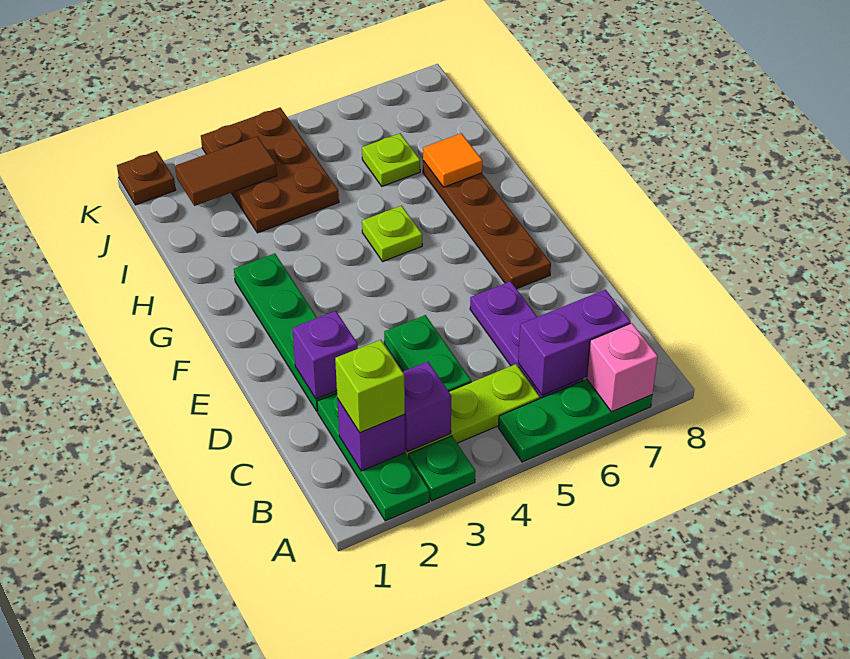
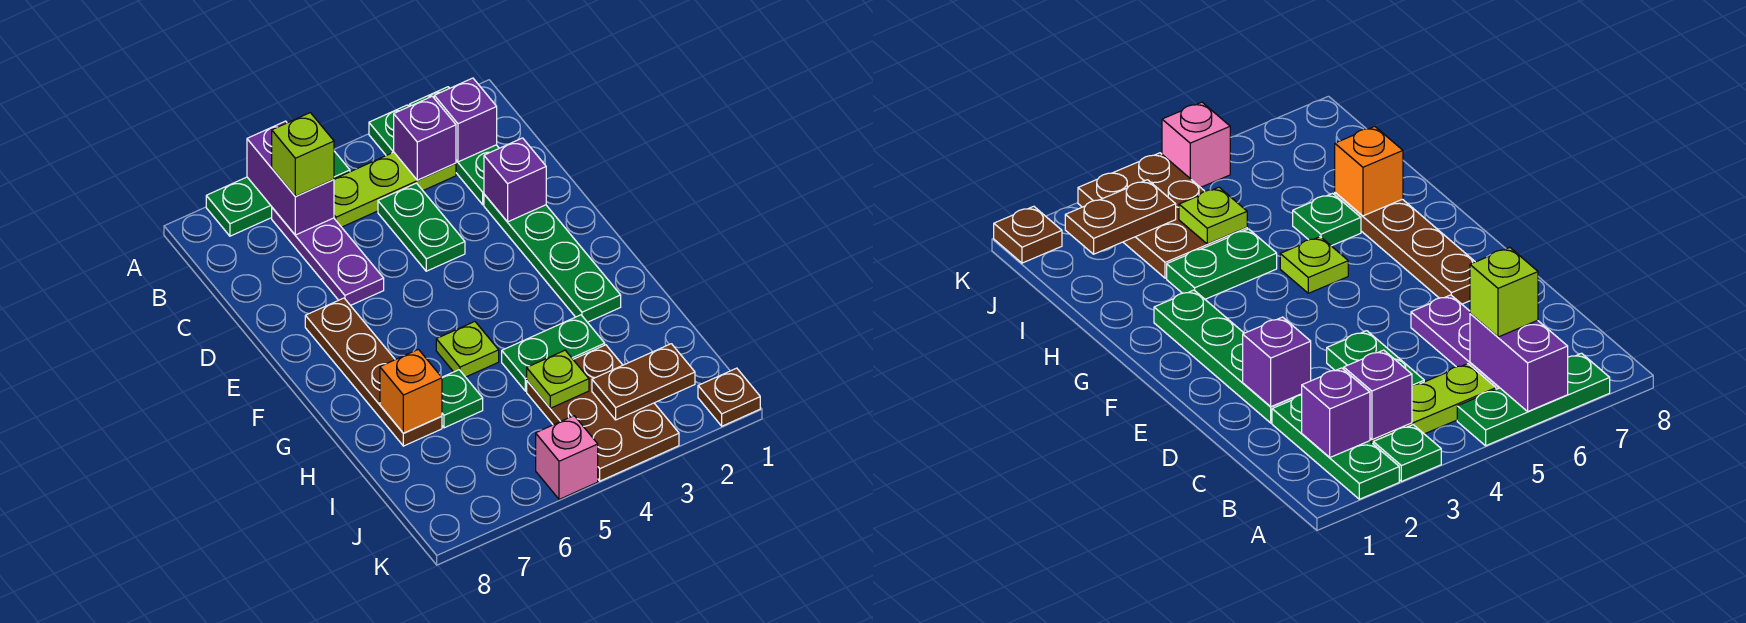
pink brick A7 level 2 -> pink brick K5 level 1
lime brick B2 level 3 -> lime brick B6 level 3
purple brick B6:B7 level 2 -> purple brick A6:B6 level 2
none -> green plate H3:H4 level 1
none -> green plate H6 level 1
orange tile H7 level 2 -> orange brick H7 level 2
lime plate I6 level 1 -> lime plate I4 level 2
brown tile J2:J3 level 2 -> brown plate J2:J3 level 2

